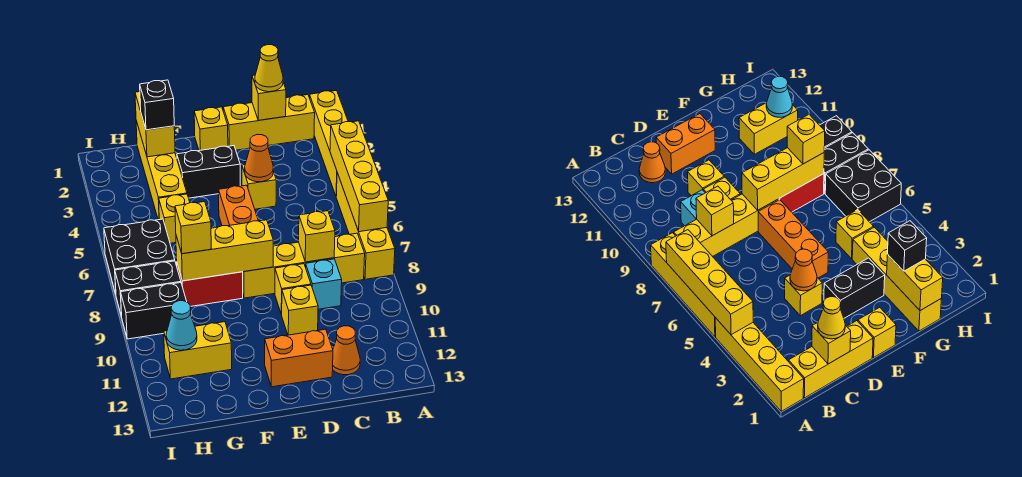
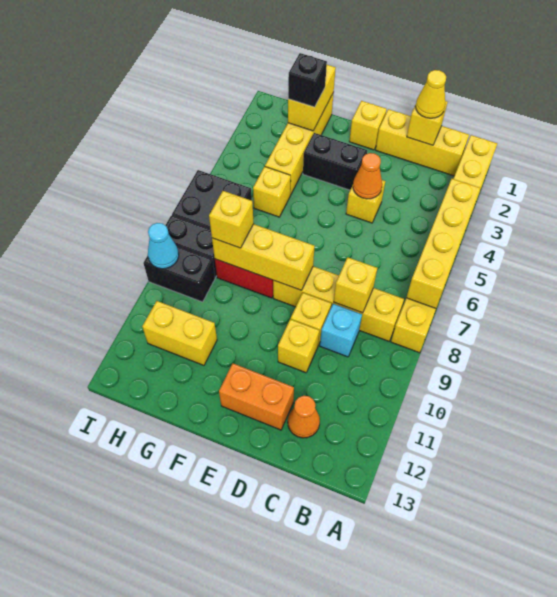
orange brick E5:E7 level 1 -> none
cyan cone H11 level 2 -> cyan cone I9 level 2

